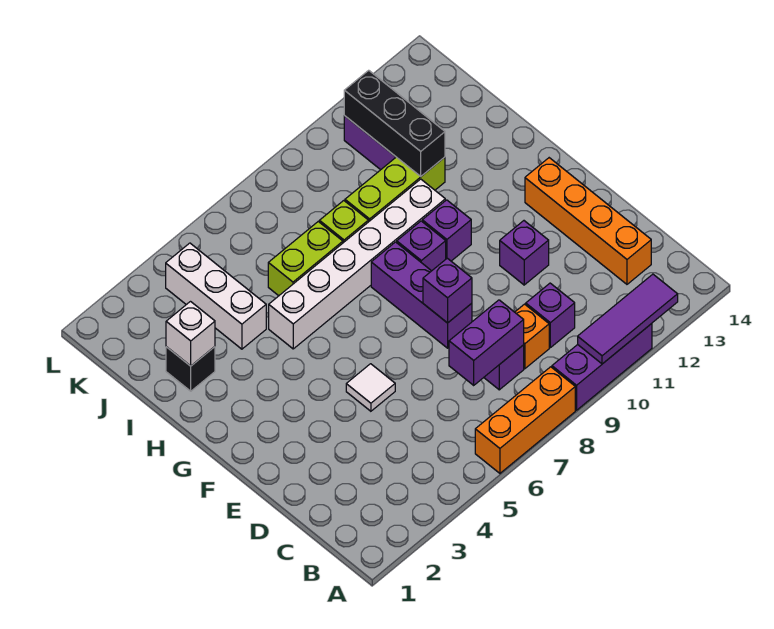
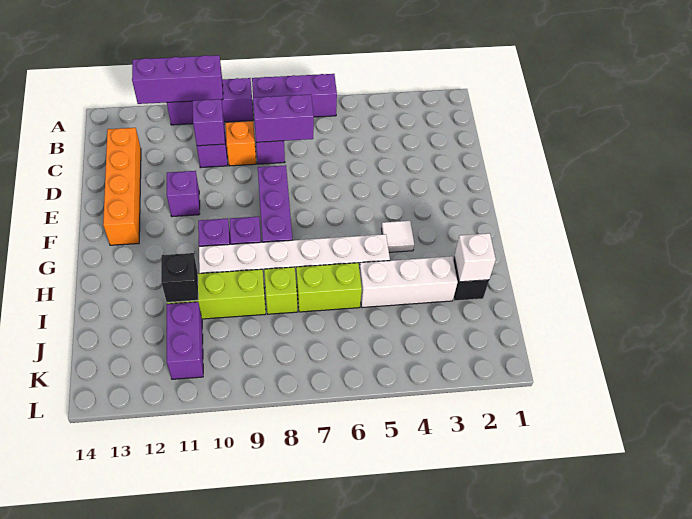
orange brick A6:A8 level 1 -> purple brick A6:A8 level 1
purple tile A10:A12 level 2 -> purple brick A10:A12 level 2
white tile E5 level 1 -> white tile G4 level 1
purple brick E8 level 2 -> purple brick C10 level 2
white brick I4:K4 level 1 -> white brick I3:I5 level 1
black brick I11:K11 level 2 -> black brick I11 level 2

